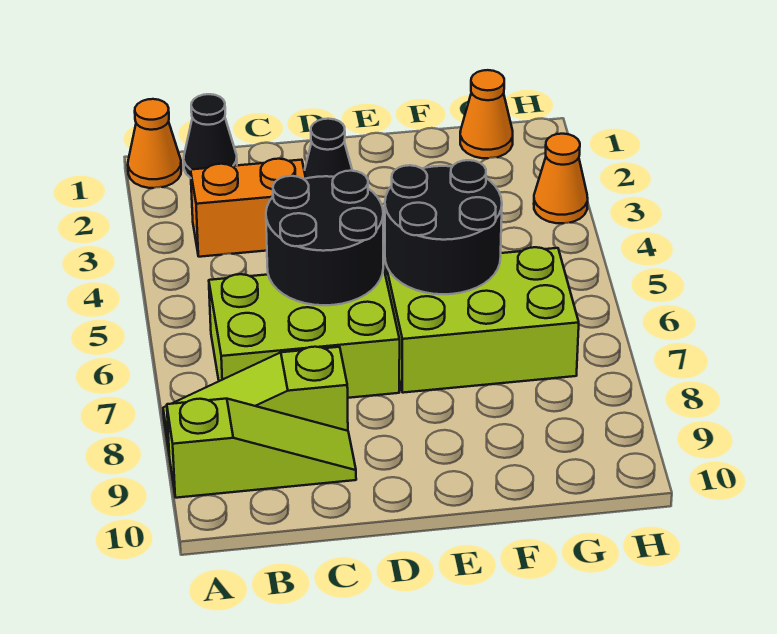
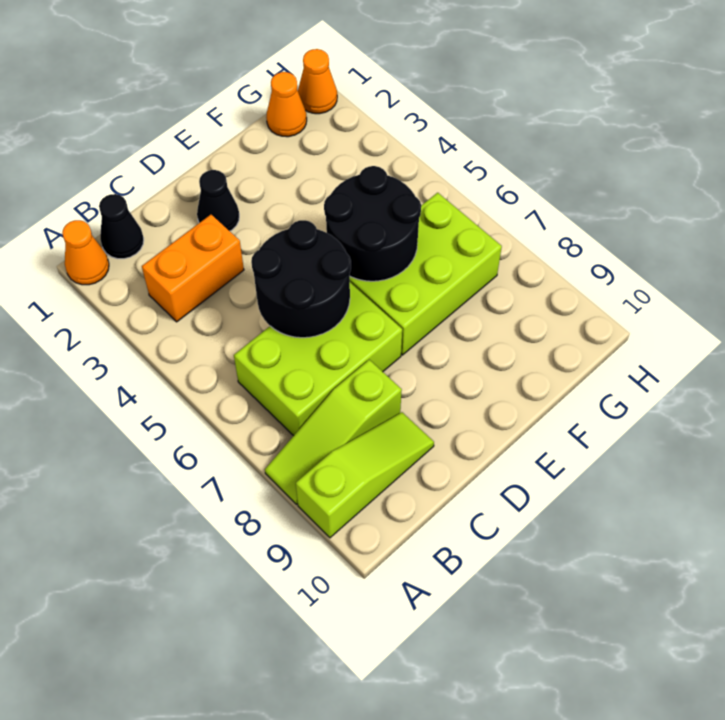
orange cone H3 level 1 -> orange cone H1 level 1

